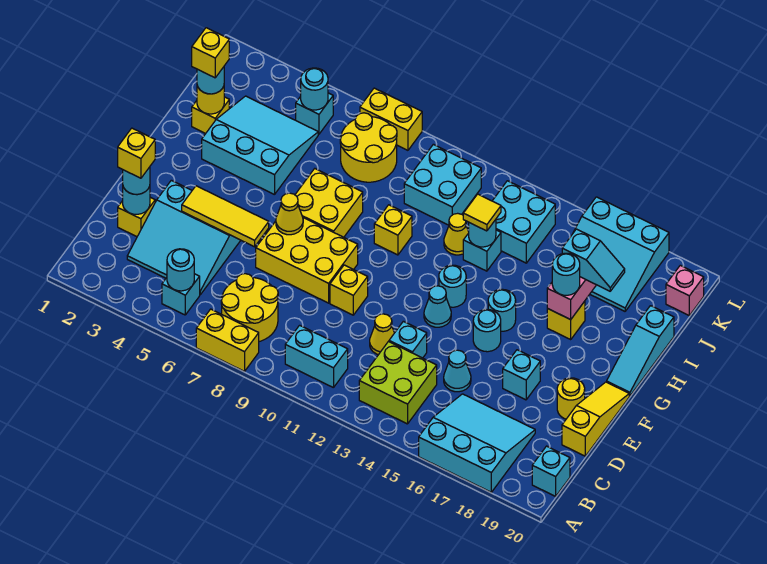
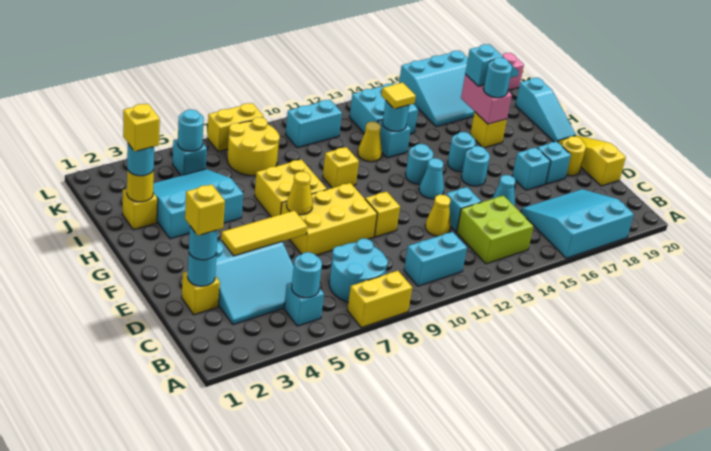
yellow round brick B7:C8 level 1 -> cyan round brick B7:C8 level 1
cyan brick B20 level 1 -> cyan brick E18 level 1
cyan brick J10:K11 level 1 -> cyan brick K10:K11 level 1

